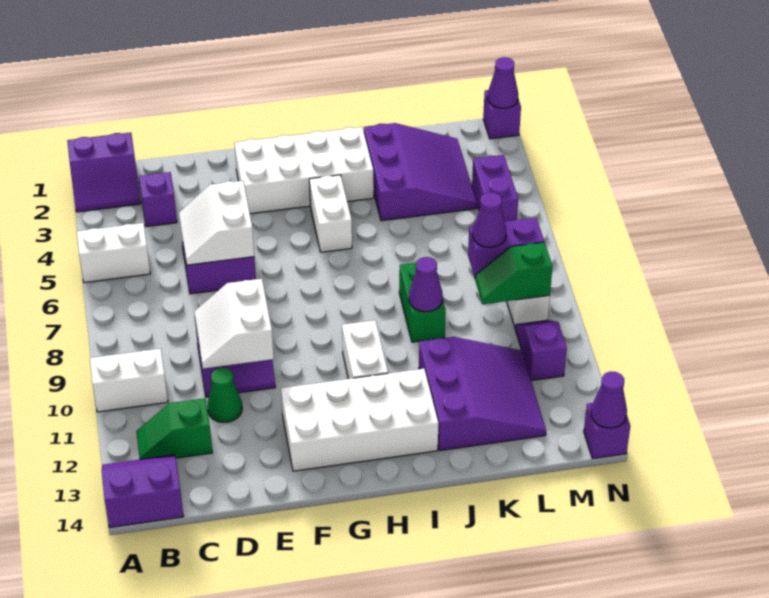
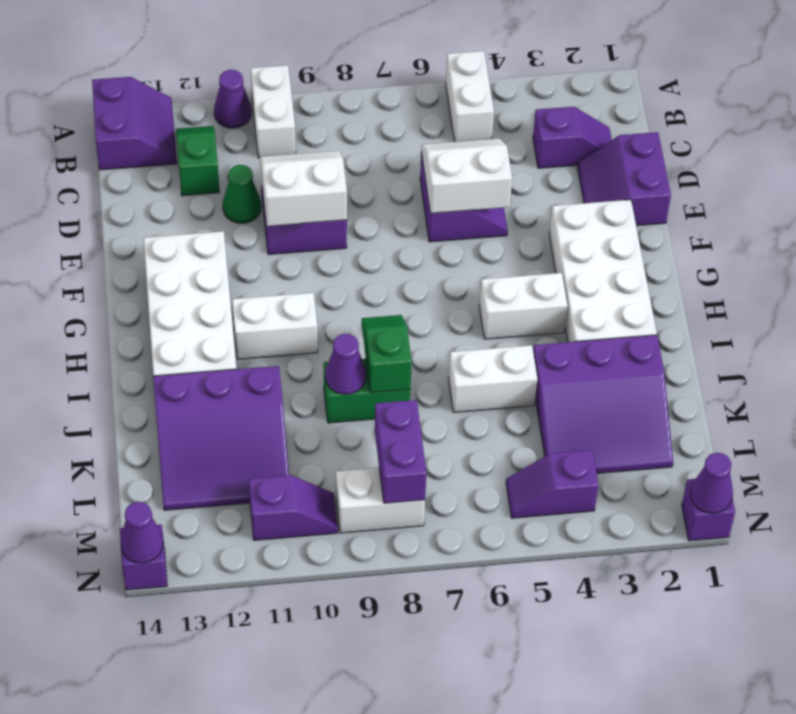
purple slope A1:B2 level 1 top 1 -> purple slope D1:E2 level 1 top 1
none -> white brick J5:J6 level 1
purple cone L8 level 3 -> purple cone A11 level 1
green slope L9:M9 level 2 top M -> green slope I8:J8 level 2 top J
purple brick M4:M5 level 1 -> purple slope M4:M5 level 1 top 4

